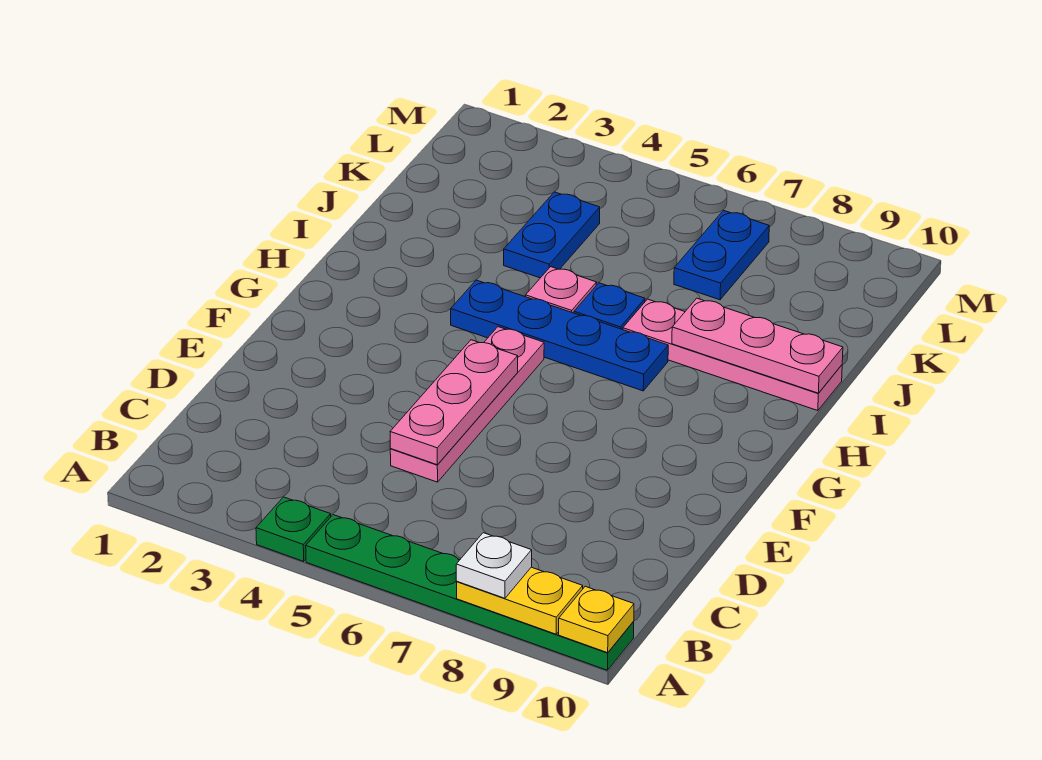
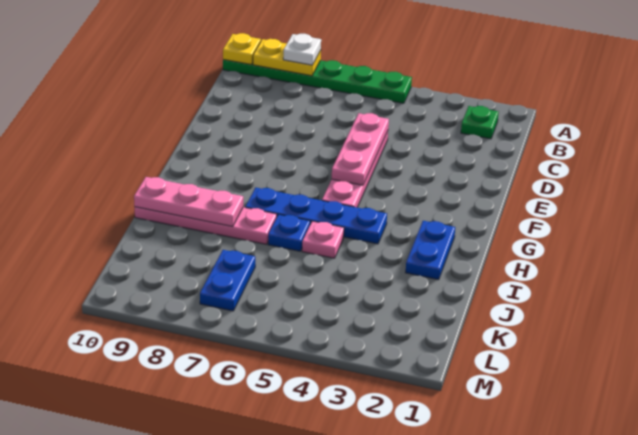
green plate A4 level 1 -> green plate B2 level 1
blue plate J4:K4 level 1 -> blue plate H2:I2 level 1

